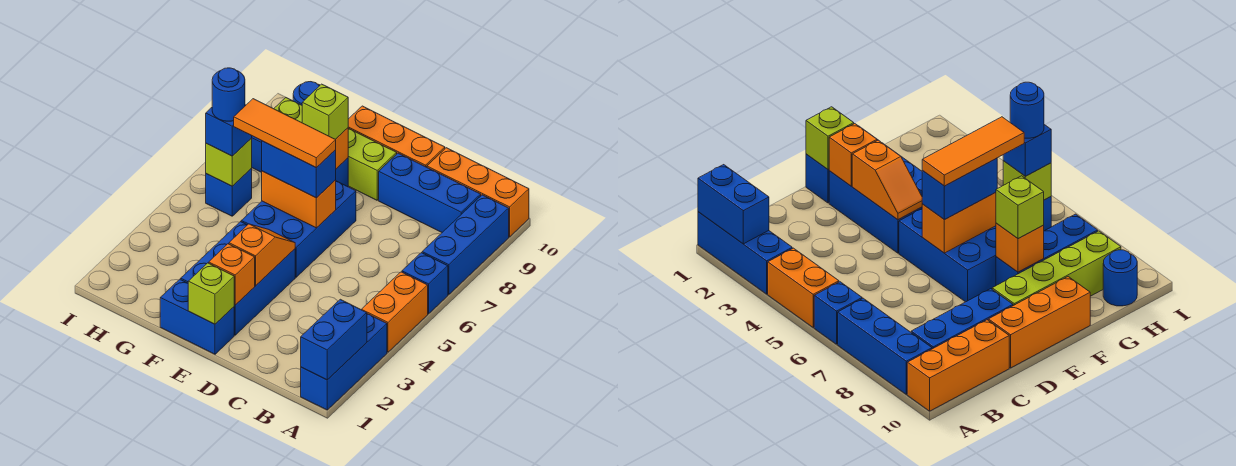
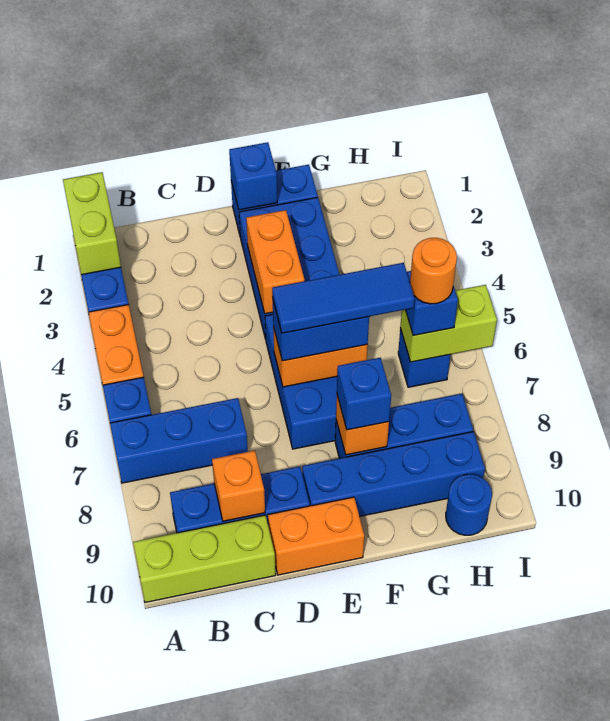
blue brick A1:A2 level 2 -> lime brick A1:A2 level 2
blue brick A7:A9 level 1 -> blue brick A7:C7 level 1
orange brick A10:C10 level 1 -> lime brick A10:C10 level 1
orange brick D10:F10 level 1 -> orange brick D10:E10 level 1
lime brick E1 level 2 -> blue brick E1 level 2
orange brick E2 level 2 -> orange brick C9 level 2
orange slope E3:E4 level 2 top 3 -> orange brick E3:E4 level 2
orange tile E6:G6 level 4 -> blue tile E6:G6 level 4
lime brick E9:H9 level 1 -> blue brick E9:H9 level 1
lime brick F8 level 3 -> blue brick F8 level 3
lime brick H6 level 2 -> lime brick H6:I6 level 2
blue round brick H6 level 4 -> orange round brick H6 level 4

